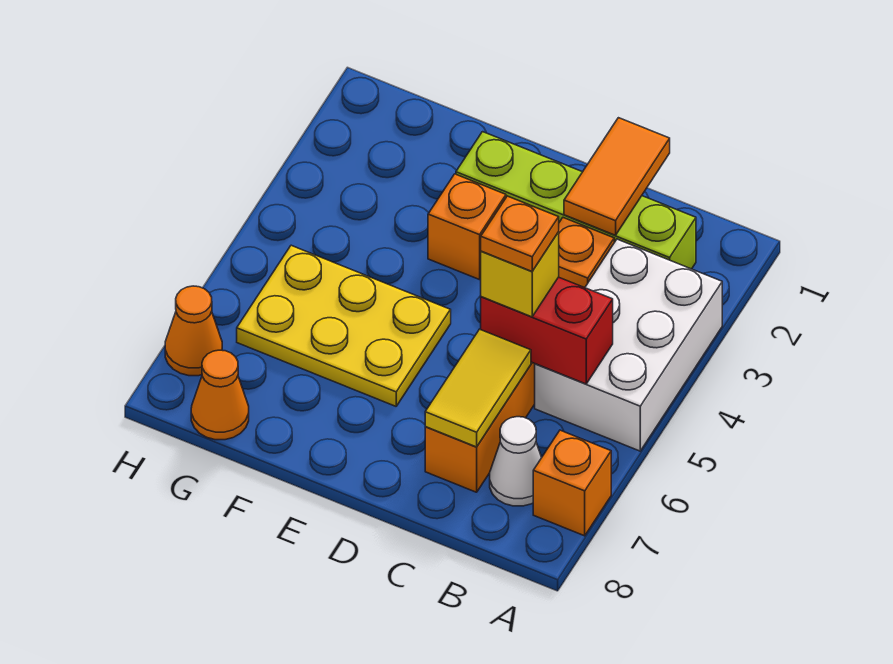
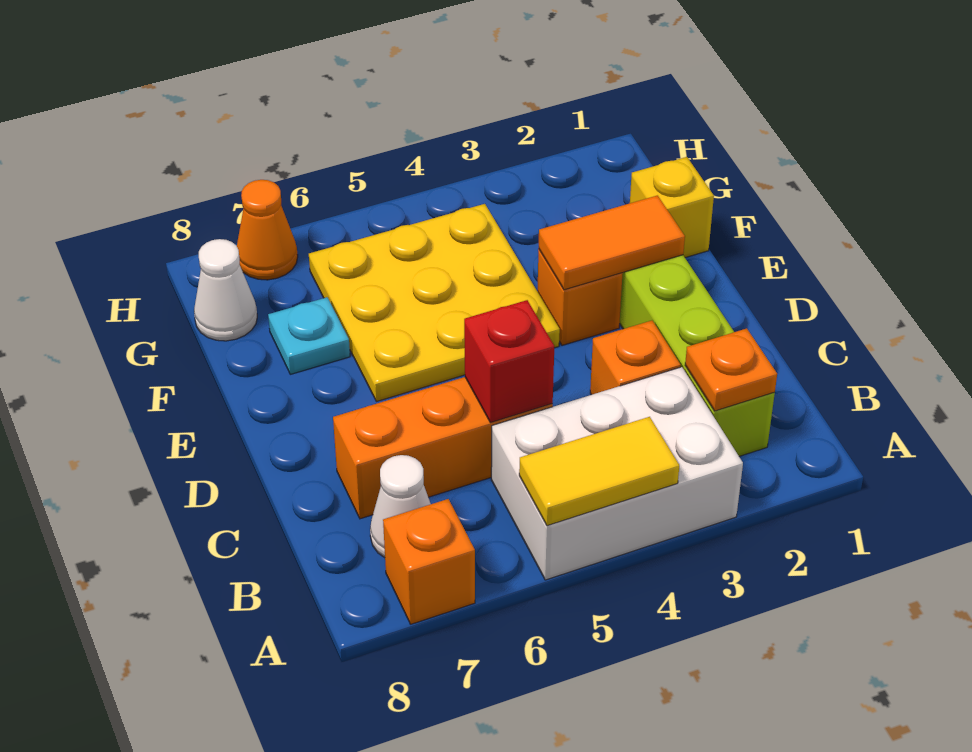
red brick B5:C5 level 2 -> red brick C5 level 2
orange tile C1:C2 level 2 -> orange tile E2:E3 level 2
yellow brick C5 level 3 -> yellow brick F1 level 1
orange plate C5 level 4 -> orange plate B2 level 2
yellow tile C6:C7 level 2 -> yellow tile A4:A5 level 2
yellow plate E5:G6 level 1 -> yellow plate E4:G6 level 1
none -> cyan plate F7 level 1
orange cone G8 level 1 -> white cone G8 level 1

